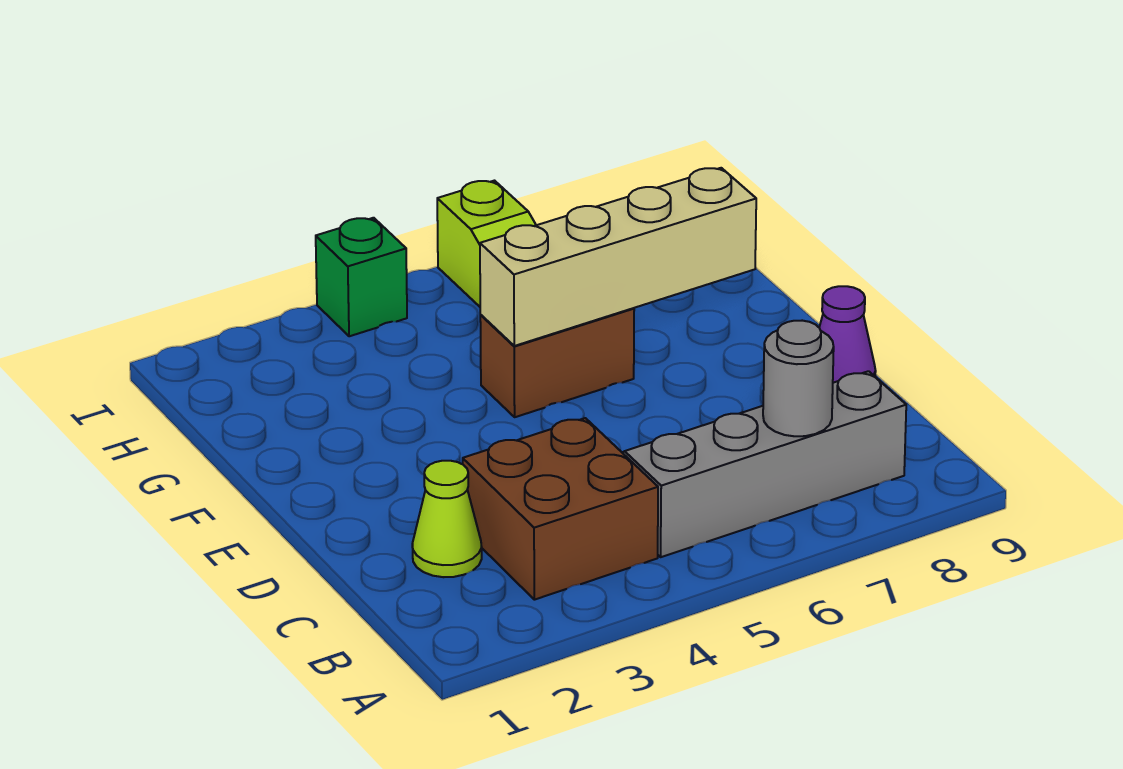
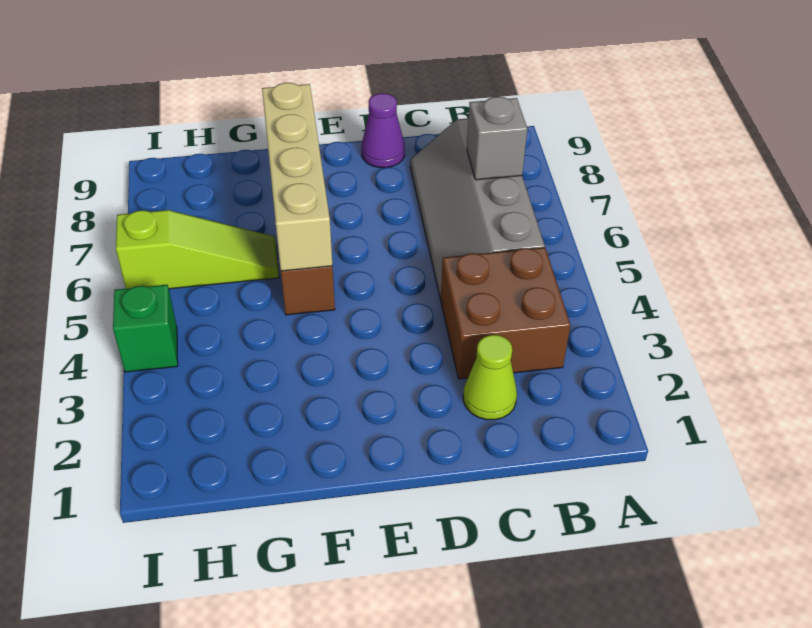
grey round brick B7 level 2 -> grey brick B7 level 2

